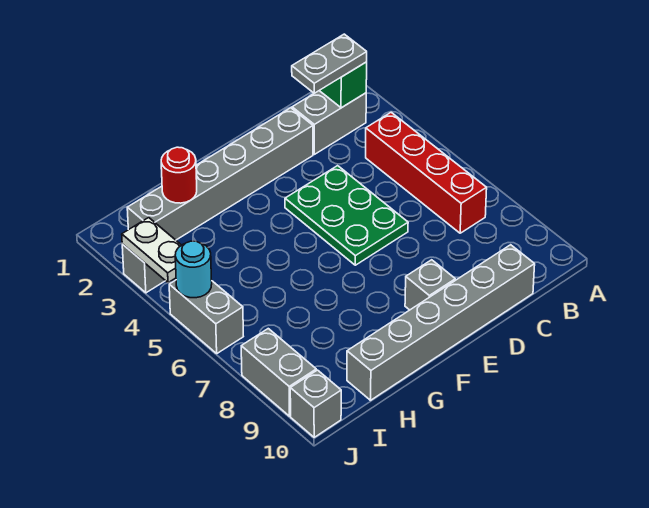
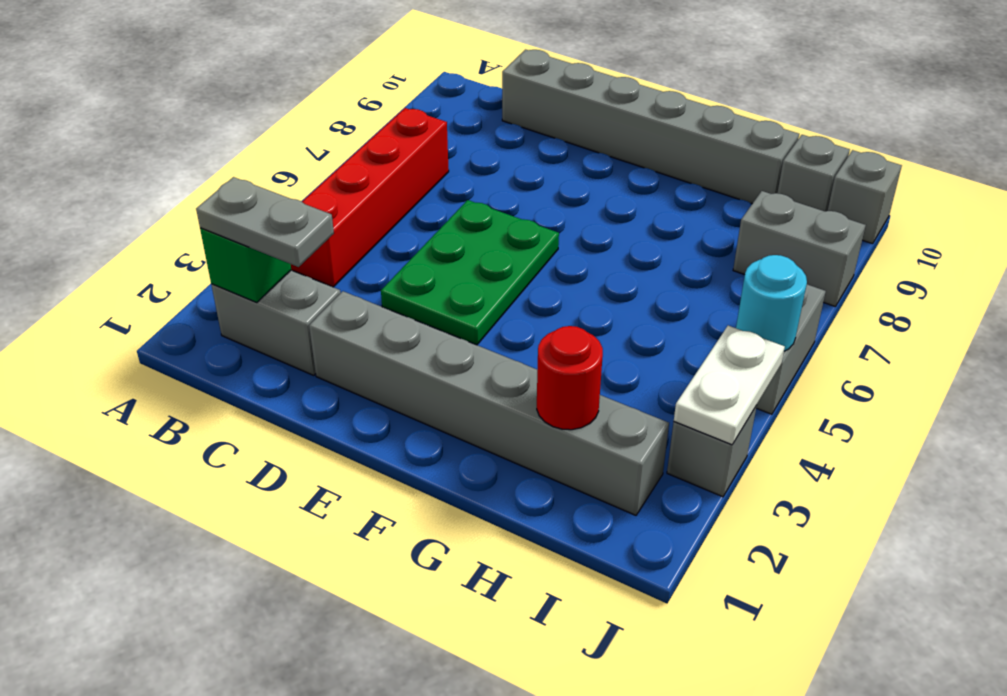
grey brick E9 level 1 -> grey brick I10 level 1
grey brick J8:J9 level 1 -> grey brick I8:J8 level 1

